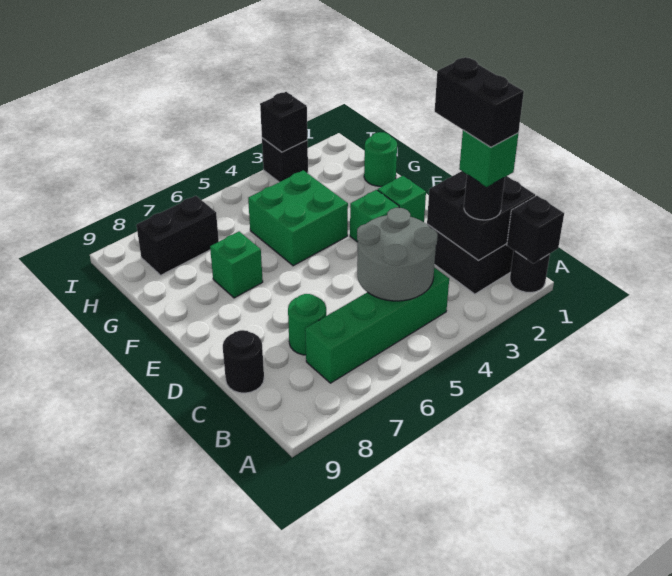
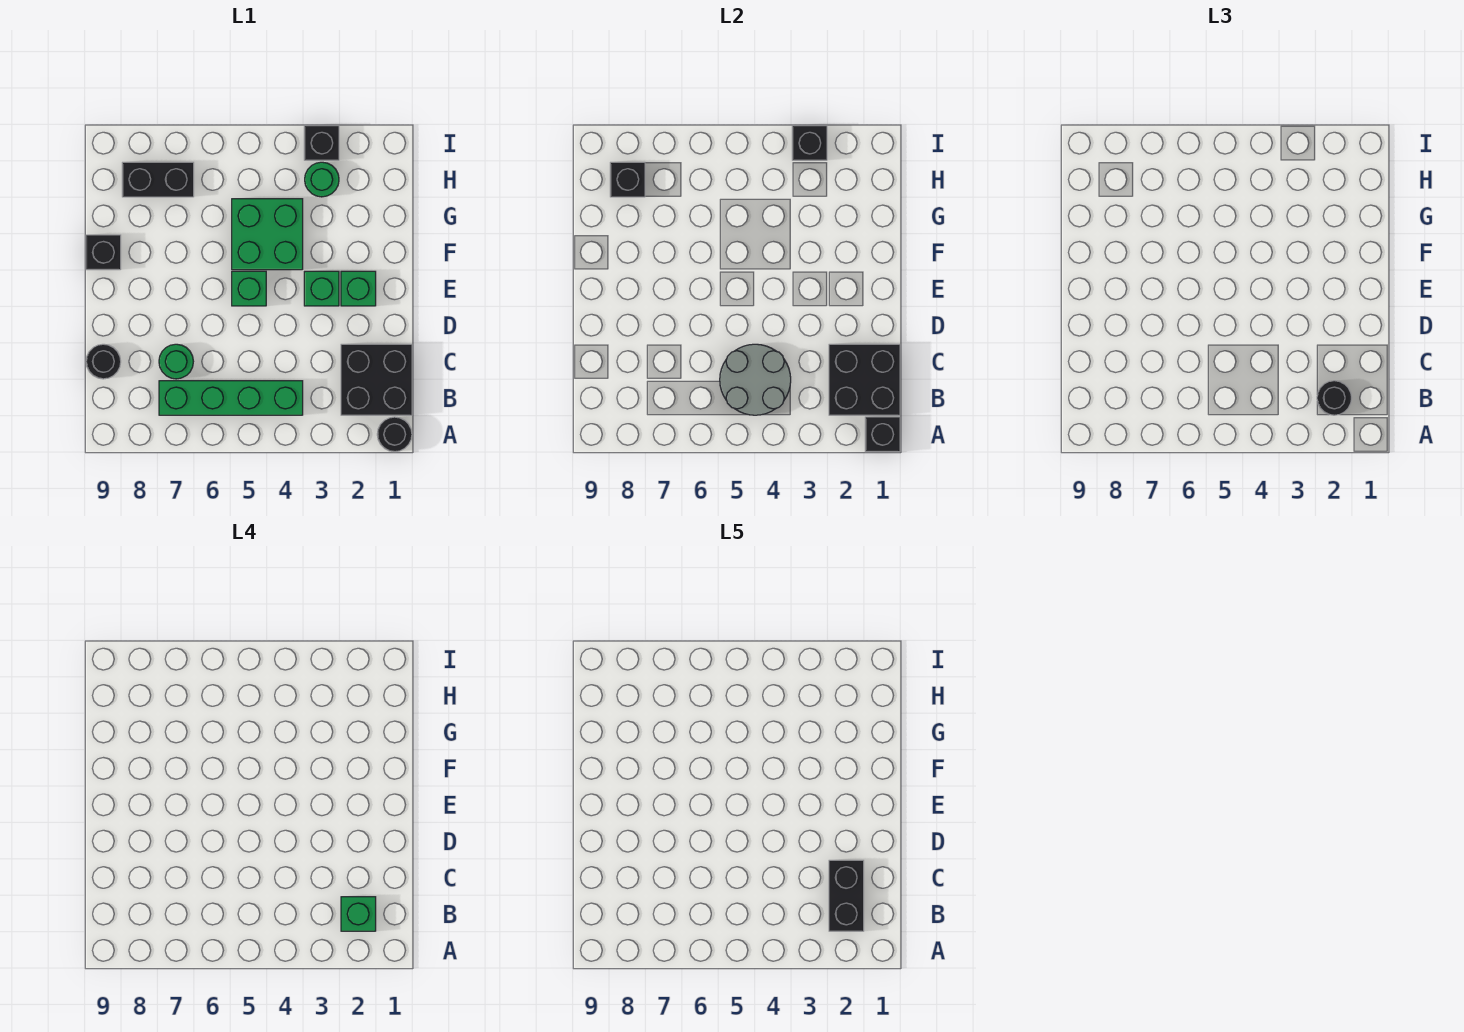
green brick F7 level 1 -> green brick E5 level 1
none -> black brick F9 level 1
green round brick G1 level 1 -> green round brick H3 level 1
none -> black brick H8 level 2

